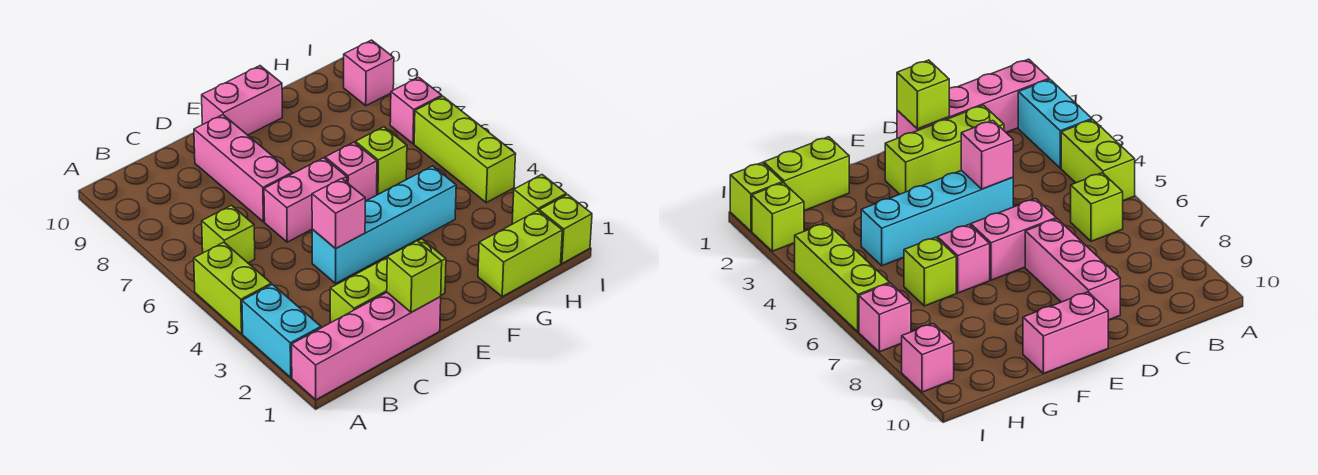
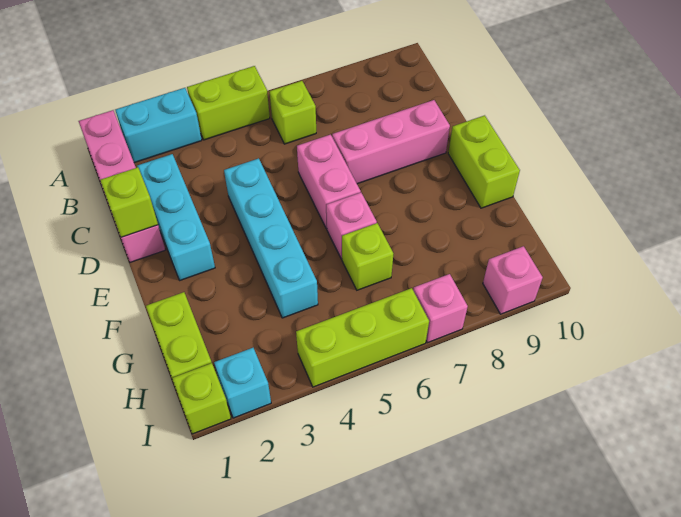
lime brick C2:E2 level 1 -> cyan brick C2:E2 level 1
pink brick D4 level 2 -> none
pink brick E10:F10 level 1 -> lime brick E10:F10 level 1
lime brick I2 level 1 -> cyan brick I2 level 1

